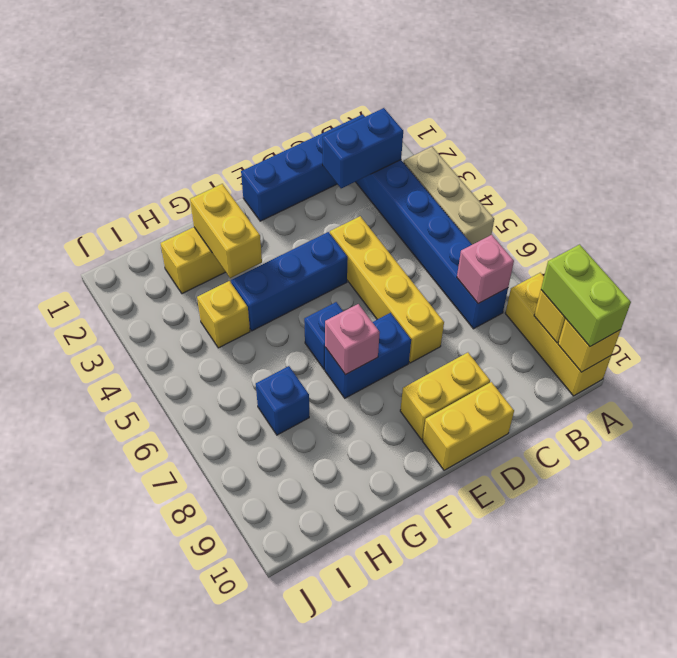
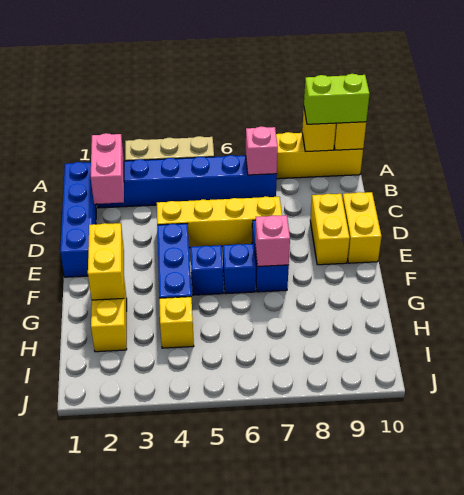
blue brick B2:C2 level 2 -> pink brick B2:C2 level 2
yellow brick G2:G3 level 2 -> yellow brick F2:G2 level 2
blue brick H7 level 1 -> blue brick F5 level 1

